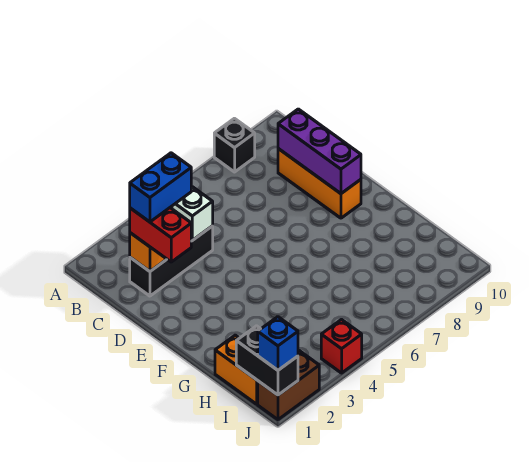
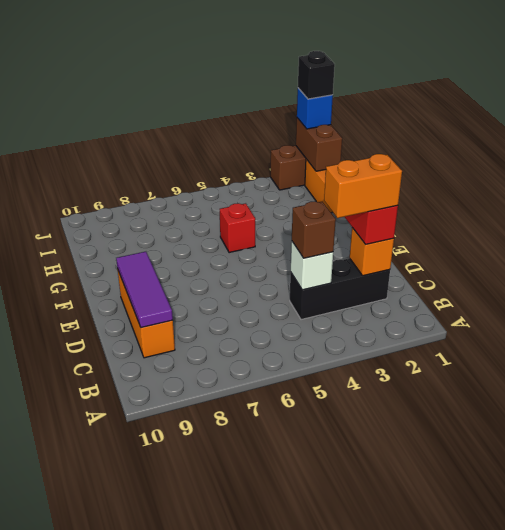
black brick A8 level 1 -> black brick J1 level 4
blue brick C2:C3 level 4 -> orange brick C2:C3 level 4
none -> brown brick C4 level 3
purple brick C9:E9 level 2 -> purple tile C9:E9 level 2
black brick I1:J1 level 2 -> brown brick I1:J1 level 2
red brick J4 level 1 -> red brick G5 level 1

